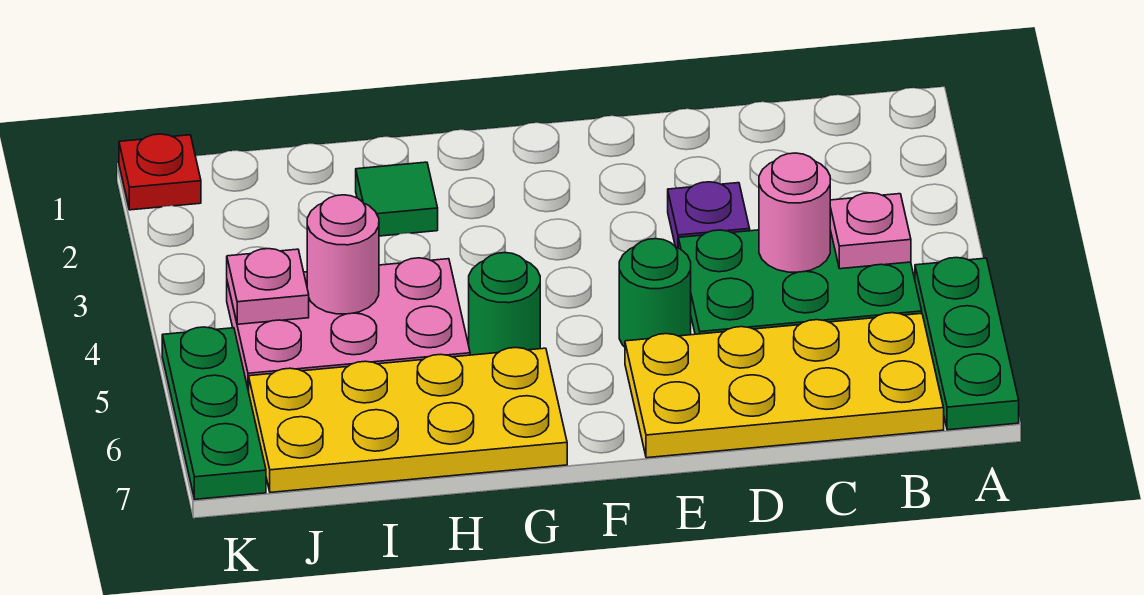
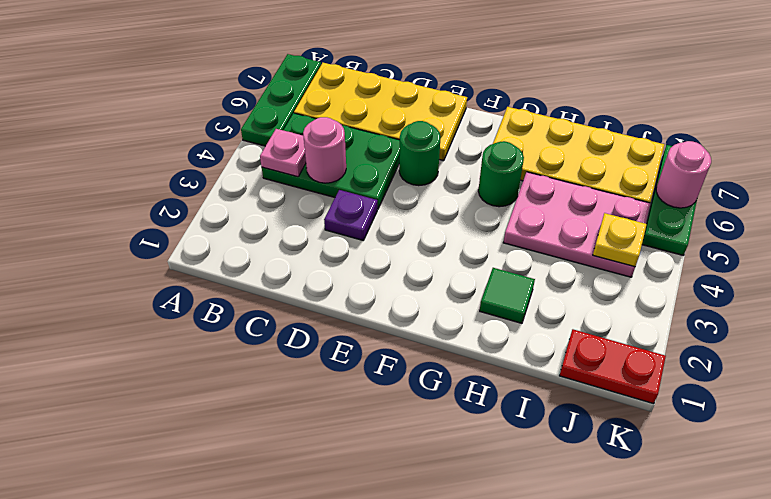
pink round brick I4 level 2 -> pink round brick K6 level 2
pink plate J4 level 2 -> yellow plate J4 level 2
red plate K1 level 1 -> red plate J1:K1 level 1

